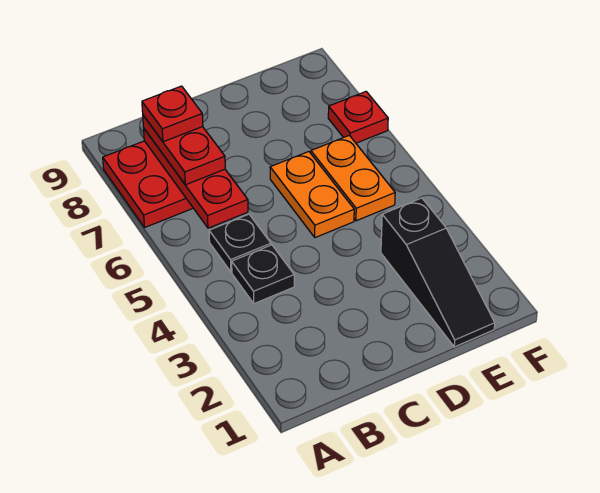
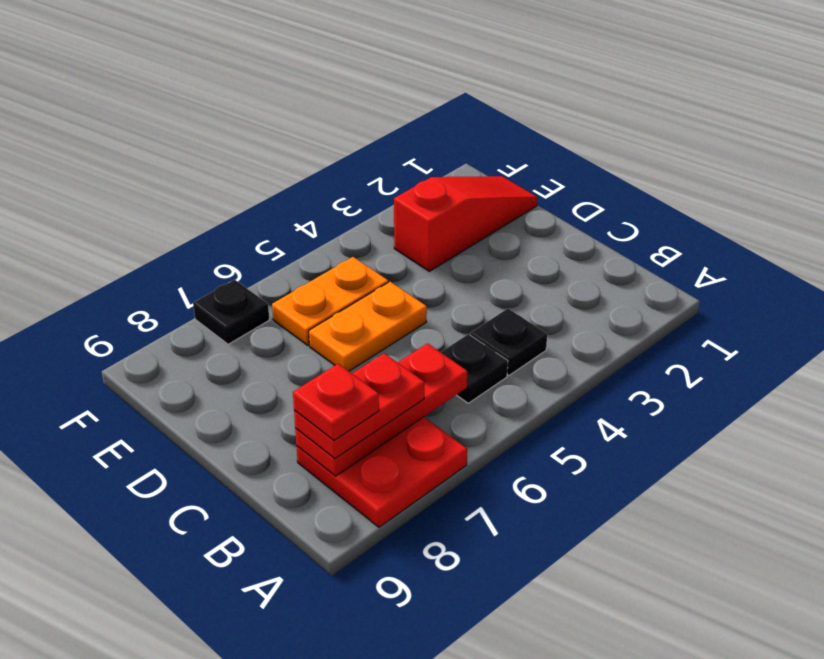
black slope E1:E3 level 1 top 3 -> red slope E1:E3 level 1 top 3
red plate F7 level 1 -> black plate F7 level 1

